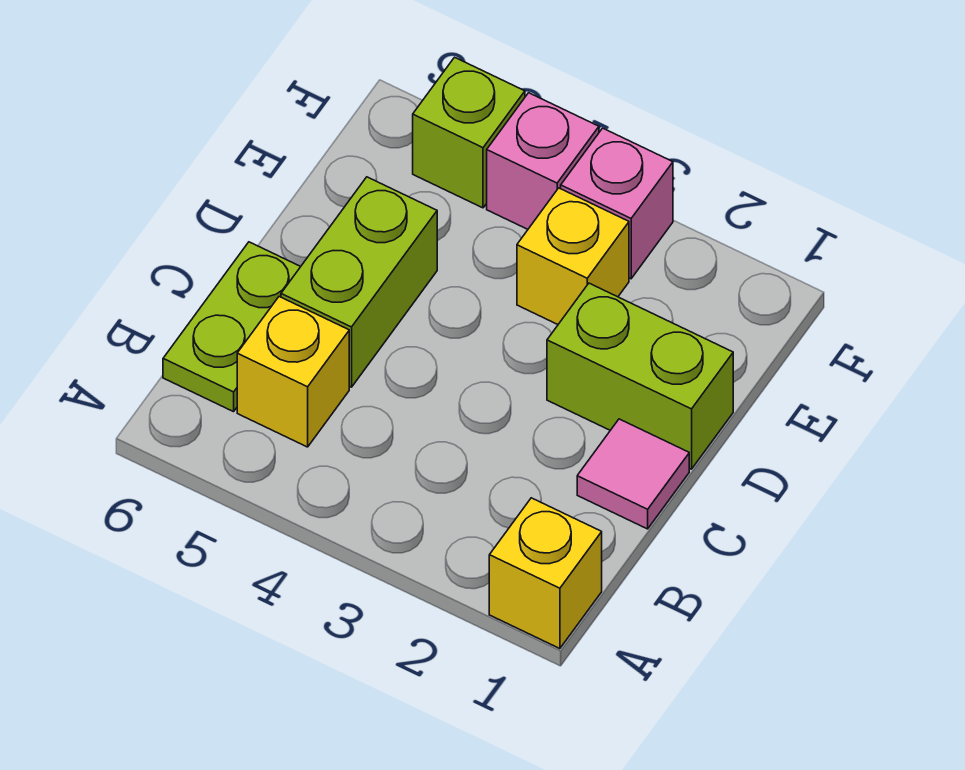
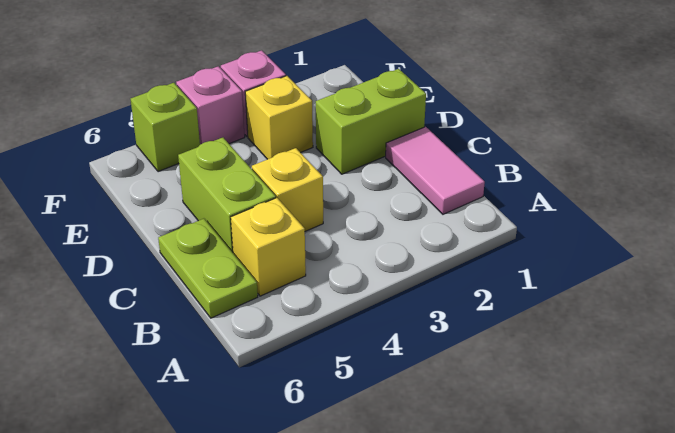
yellow brick A1 level 1 -> yellow brick C4 level 1
pink tile C1 level 1 -> pink tile B1:C1 level 1

